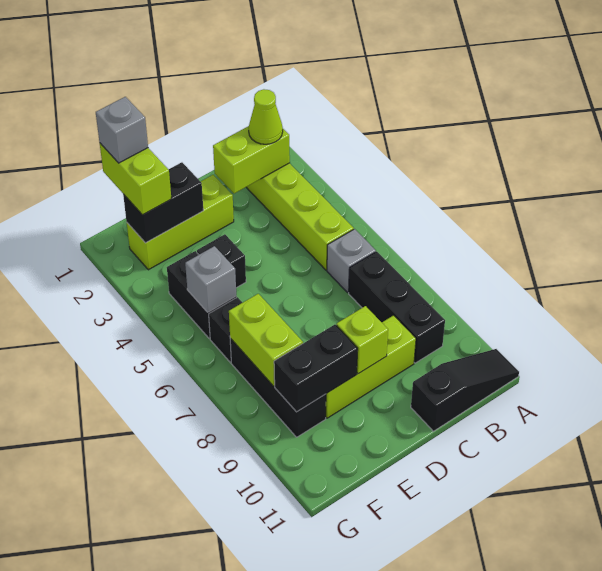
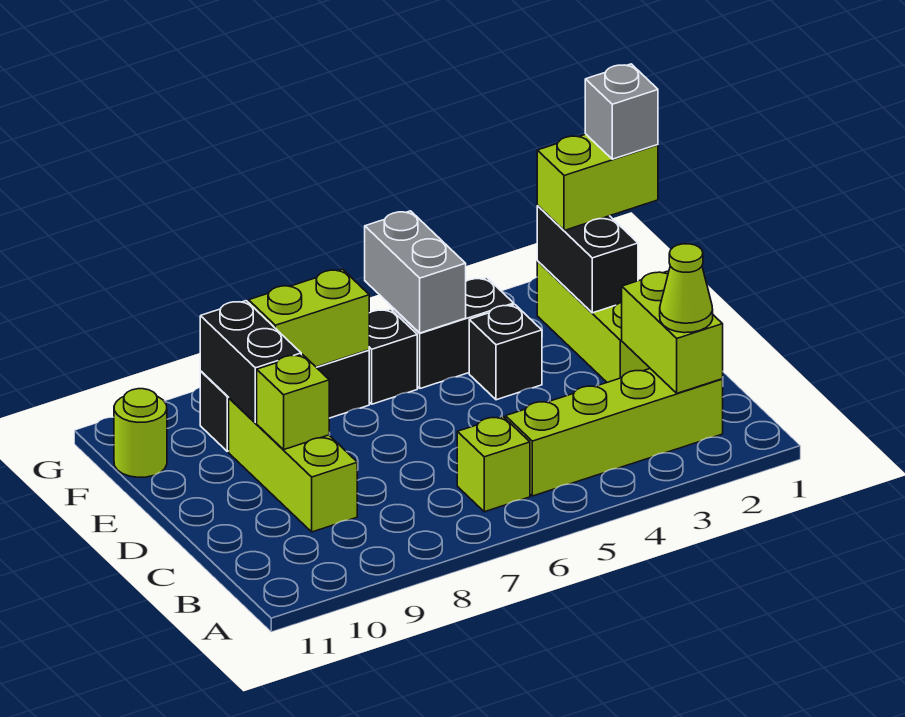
black slope A11:C11 level 1 top C -> none
grey brick B6 level 1 -> lime brick B6 level 1
black brick B7:B9 level 1 -> none
grey brick F5 level 2 -> grey brick F5:G5 level 2
none -> lime round brick F11 level 1

